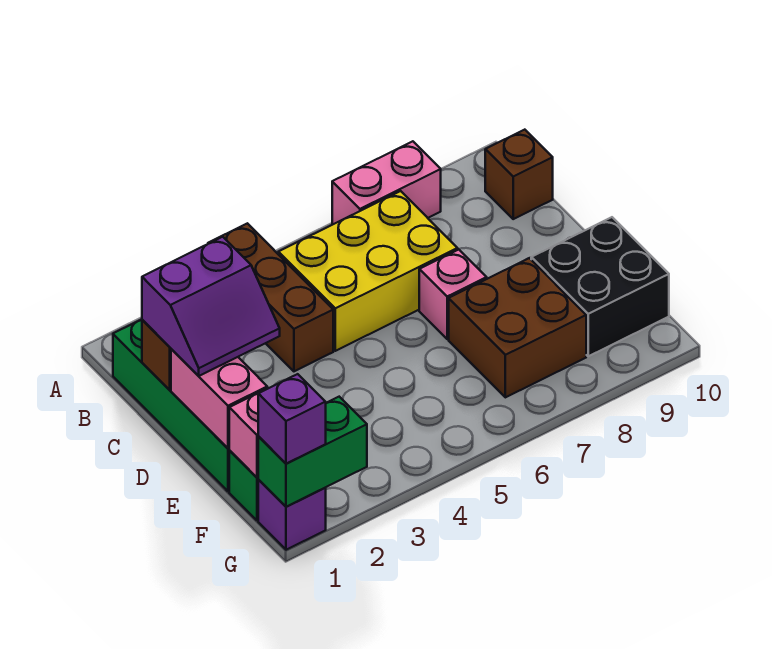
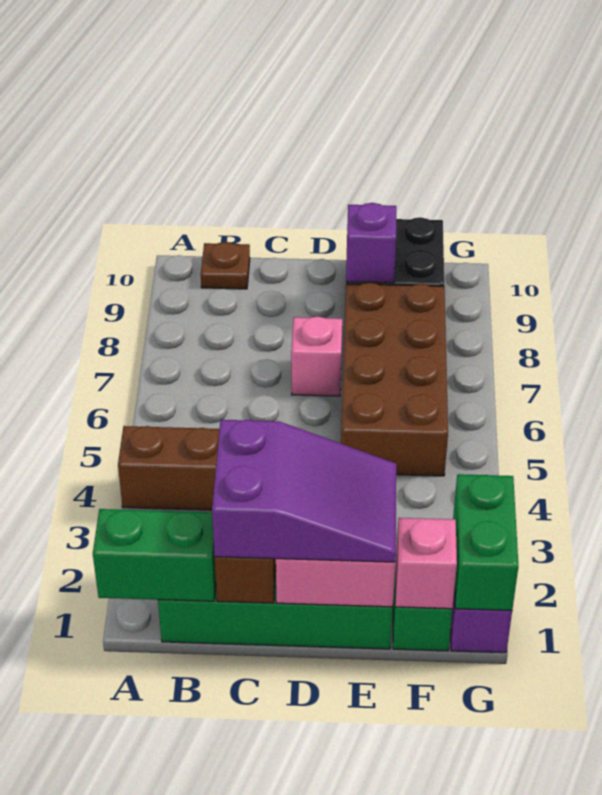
none -> green brick A1:B1 level 2
pink brick A7:A8 level 1 -> none
yellow brick B5:C7 level 1 -> none
brown brick B10 level 1 -> brown plate B10 level 1
purple slope C1:D2 level 3 top C -> purple slope C1:E2 level 3 top C
brown brick E7:F8 level 1 -> brown brick E5:F8 level 1
purple brick G1 level 3 -> purple brick E9 level 2

